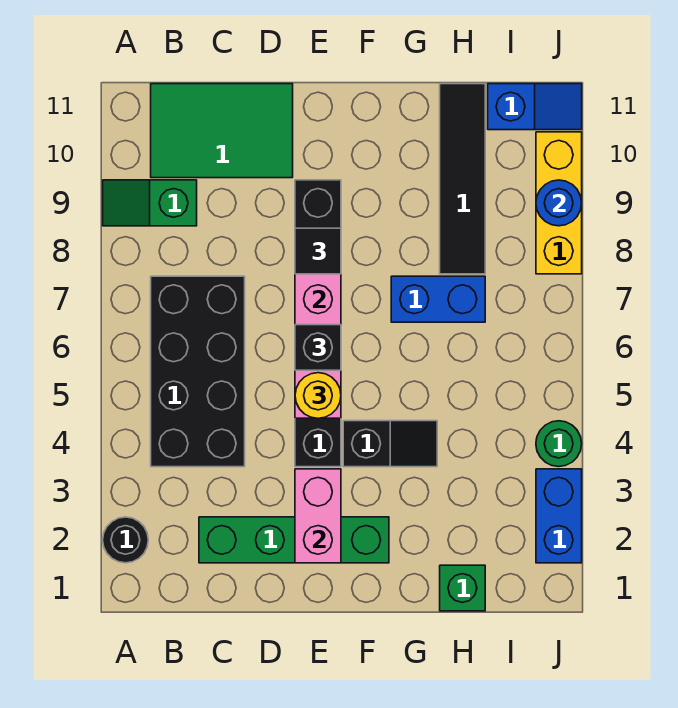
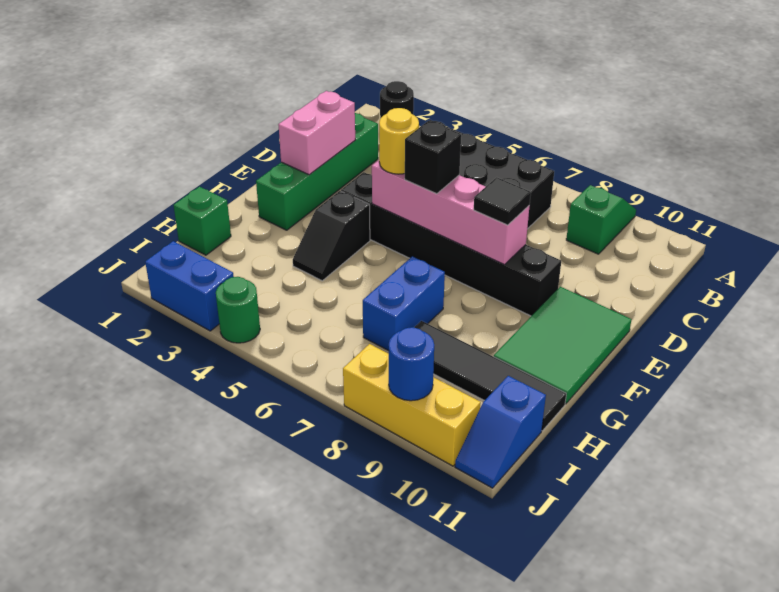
green tile B10:D11 level 1 -> green tile E10:G11 level 1
pink brick E2:E3 level 2 -> pink brick D2:E2 level 2

